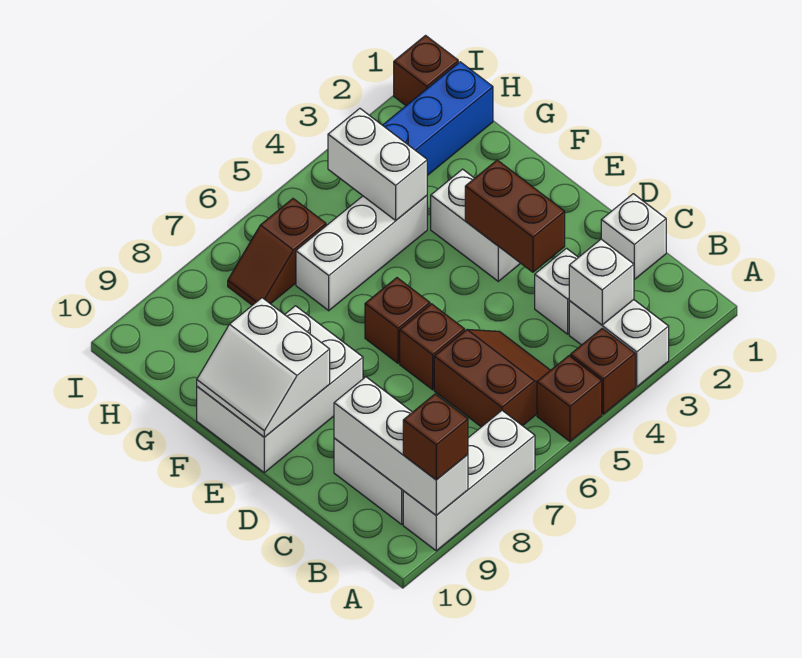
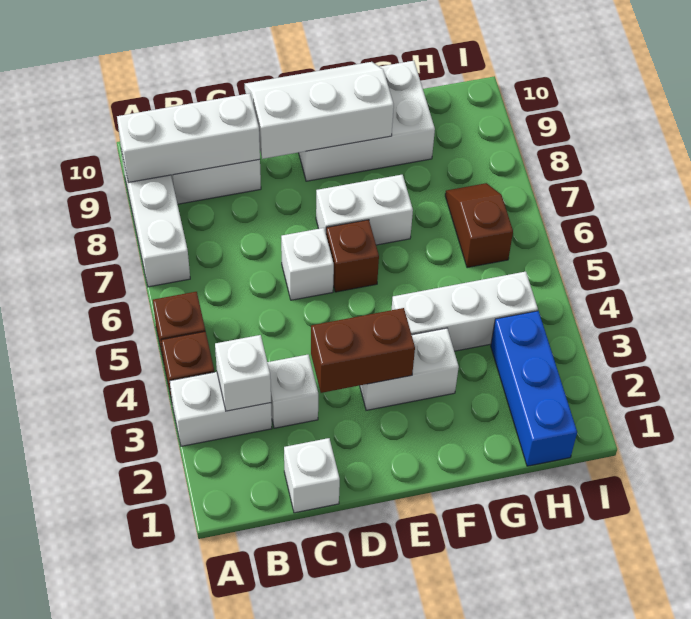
brown brick A9 level 3 -> none
brown slope B5:C6 level 1 top 6 -> none
brown brick D6 level 1 -> white brick D6 level 1
white brick E8:F10 level 1 -> white brick E9:G10 level 1
white slope E9:F10 level 2 top 9 -> white slope D9:F10 level 2 top 9
white brick G4:G6 level 1 -> white brick F4:H4 level 1
white brick G4:H4 level 2 -> white brick E7:F7 level 1
brown brick I1 level 1 -> none

